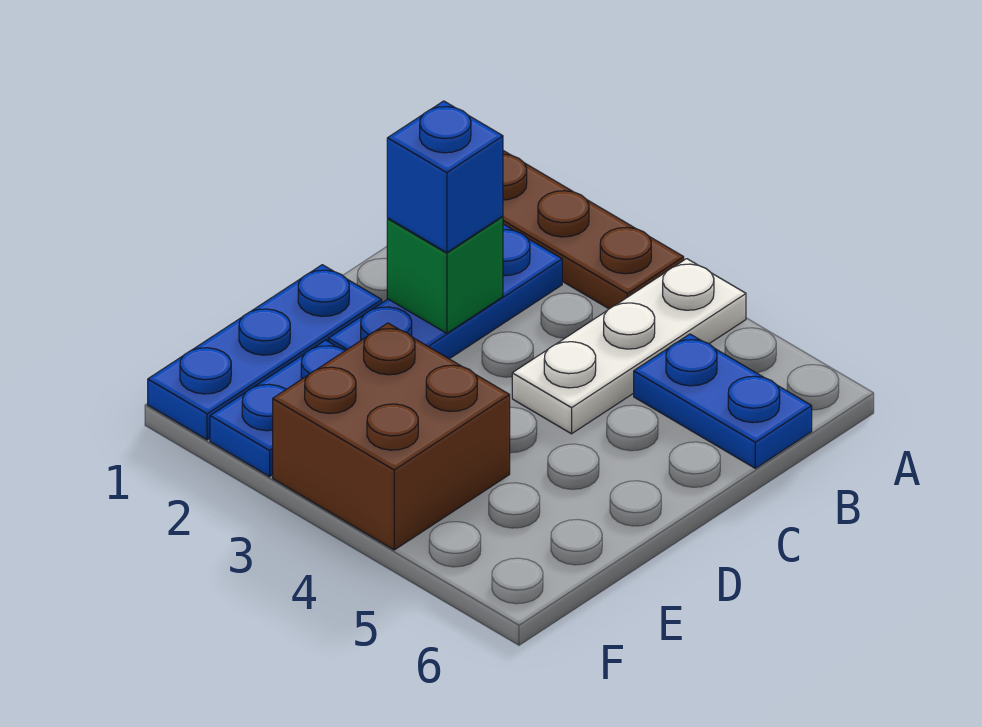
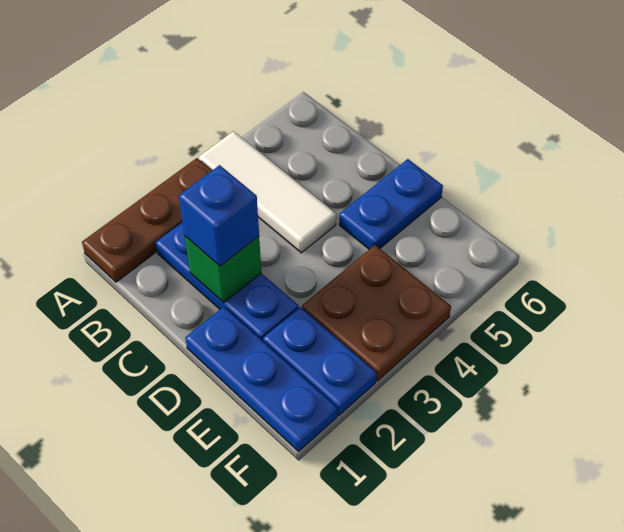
white plate A4:C4 level 1 -> white tile A4:C4 level 1
blue plate B5:B6 level 1 -> blue plate D5:D6 level 1
brown brick E3:F4 level 1 -> brown plate E3:F4 level 1

